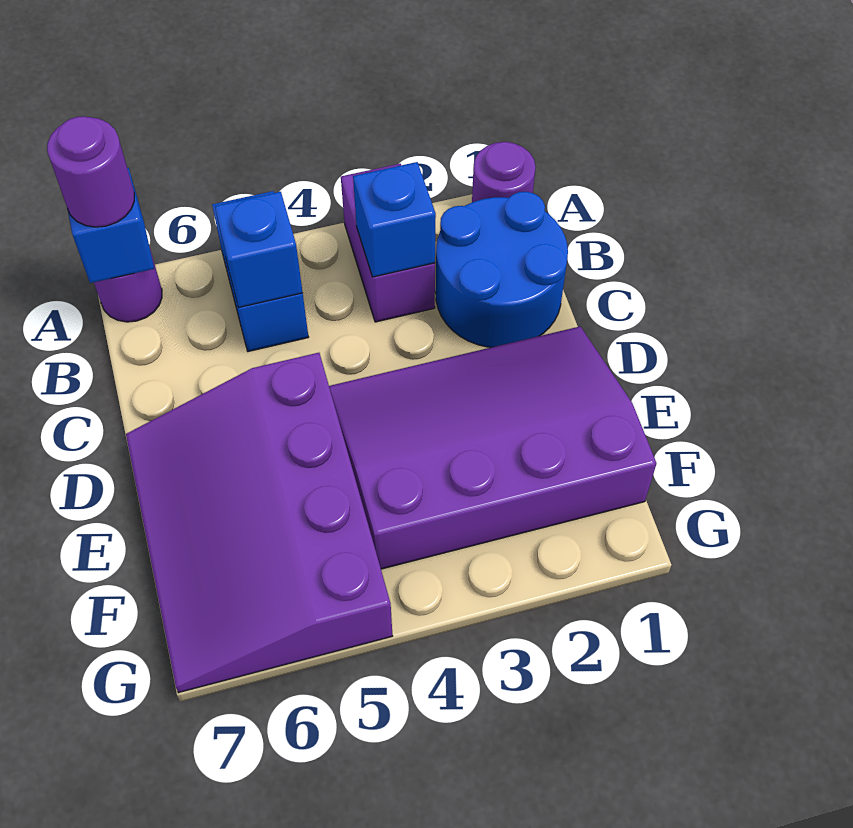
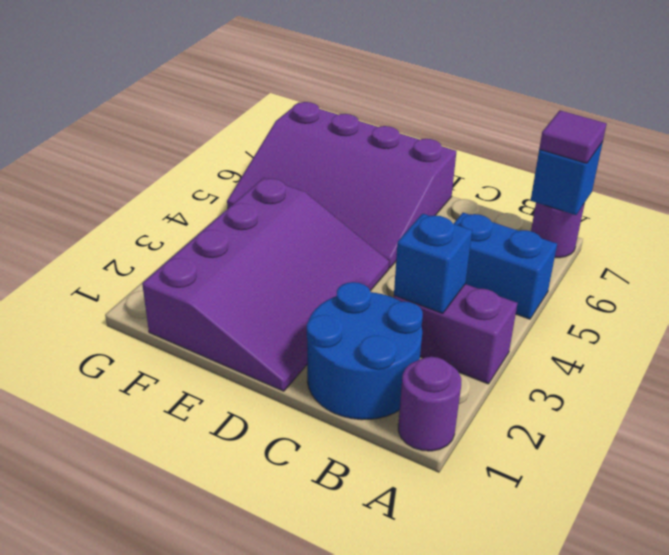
purple round brick A7 level 3 -> purple tile A7 level 3
blue brick B5 level 2 -> none
purple slope D5:G7 level 1 top 5 -> purple slope D5:G7 level 1 top 7

